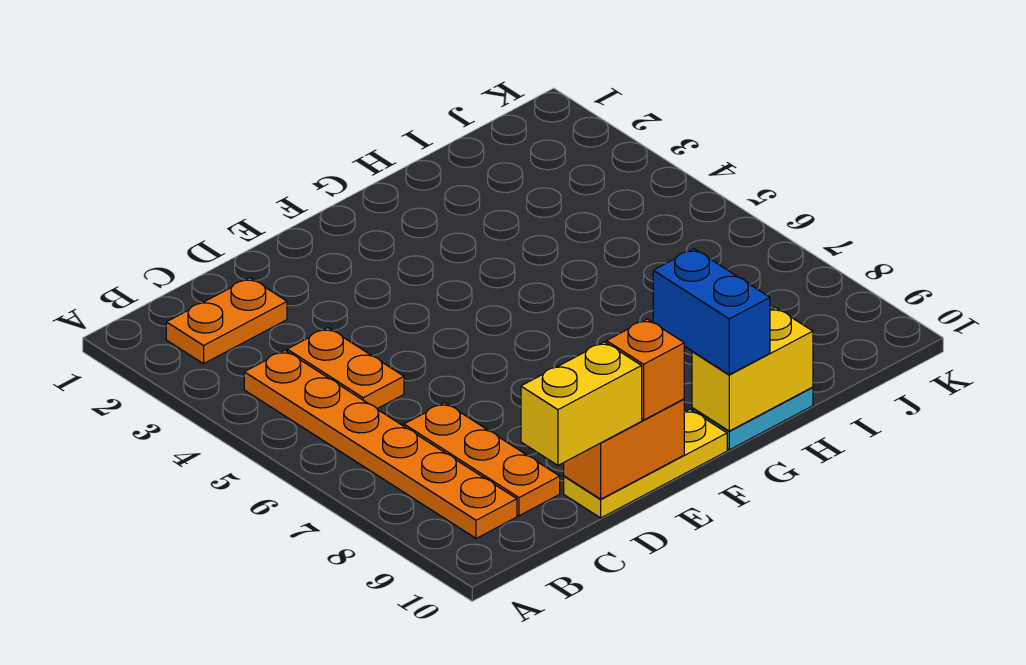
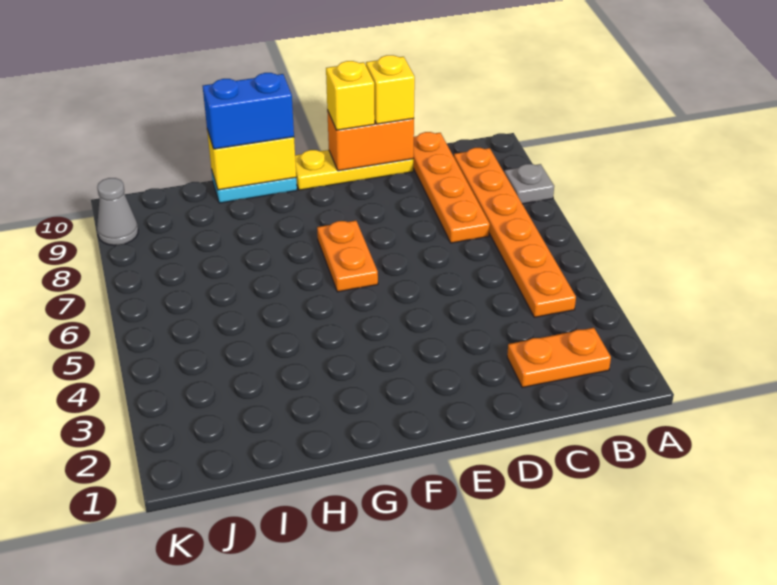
none -> grey plate A8 level 1
orange plate C4:C5 level 1 -> orange plate F6:F7 level 1
orange plate C7:C9 level 1 -> orange plate C7:C10 level 1
yellow brick C10:D10 level 3 -> yellow brick D10 level 3
orange brick E10 level 3 -> yellow brick E10 level 3
blue brick G9:G10 level 3 -> blue brick G10:H10 level 3
none -> grey cone K9 level 1

